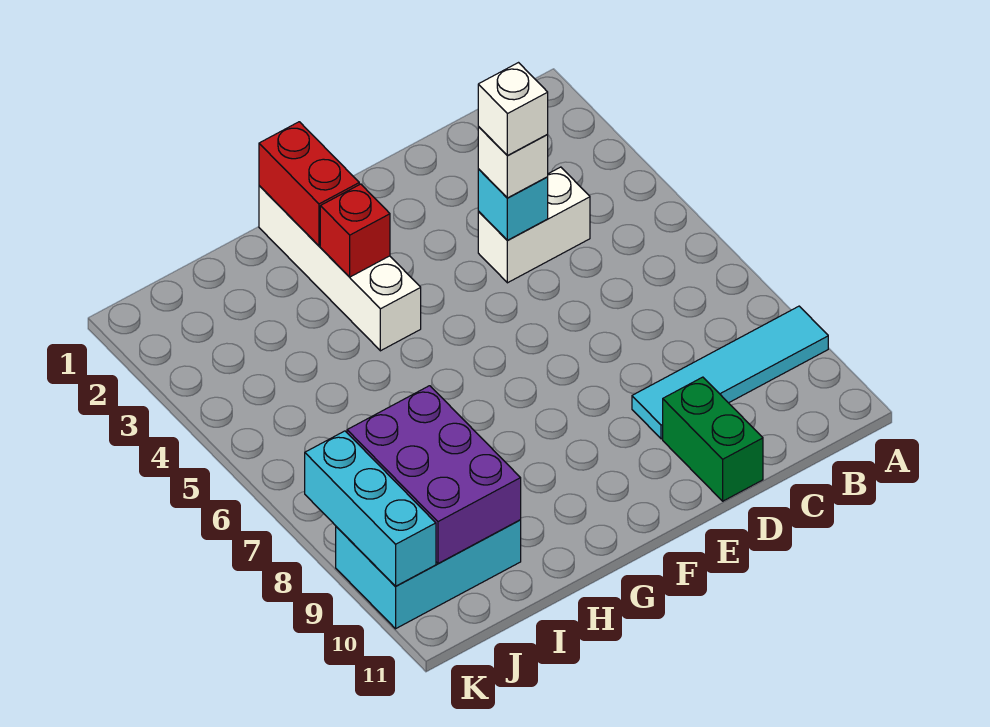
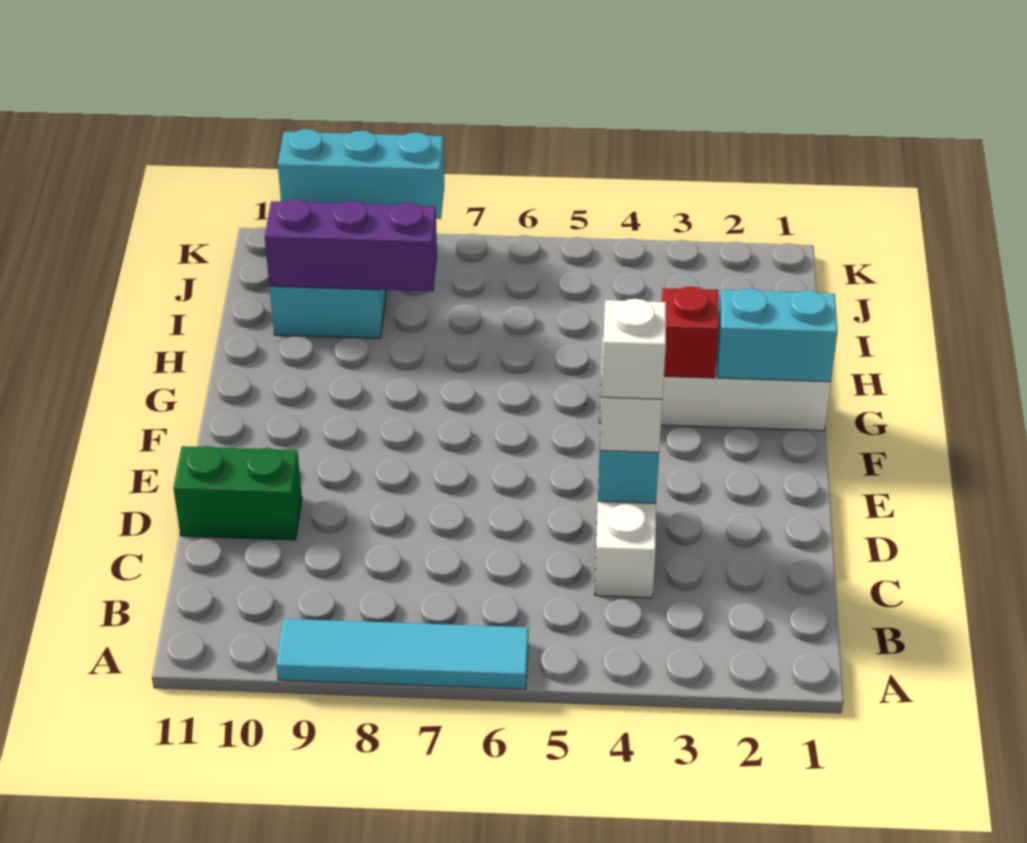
cyan tile A9:D9 level 1 -> cyan tile A6:A9 level 1
red brick G1:G2 level 2 -> cyan brick G1:G2 level 2
purple brick I8:J10 level 2 -> purple brick I8:I10 level 2

